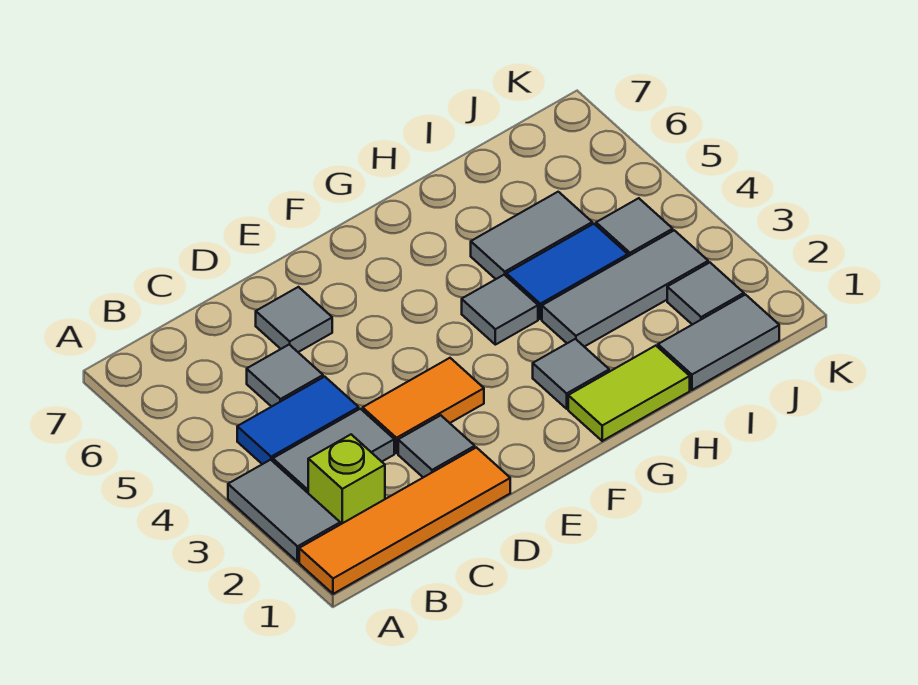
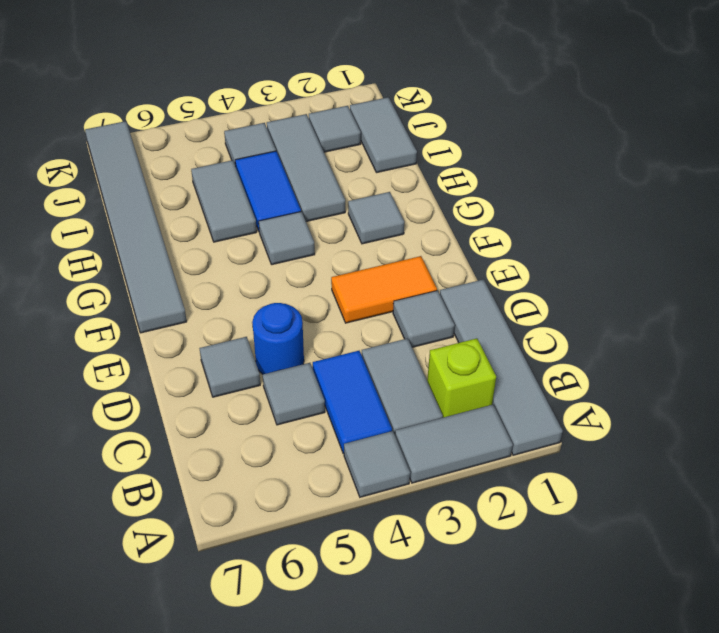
orange tile A1:D1 level 1 -> grey tile A1:D1 level 1
none -> grey tile A4 level 1
orange tile D3:E3 level 1 -> orange tile E2:E3 level 1
none -> blue round brick D5 level 1
none -> grey tile F7:K7 level 1
lime tile G1:H1 level 1 -> none

